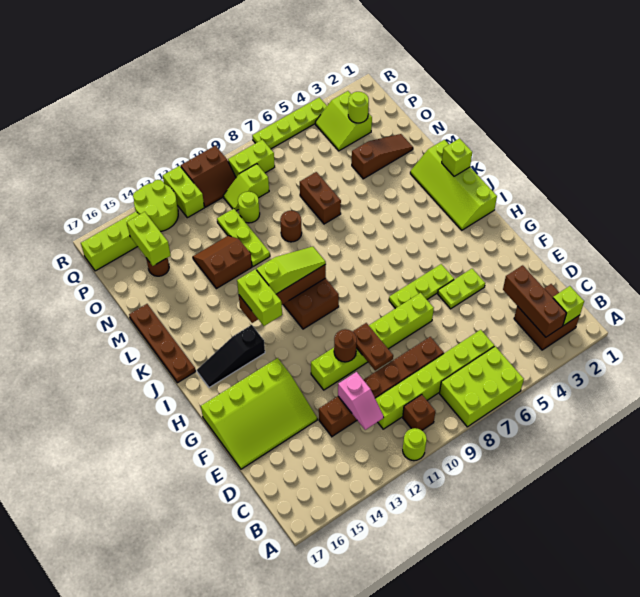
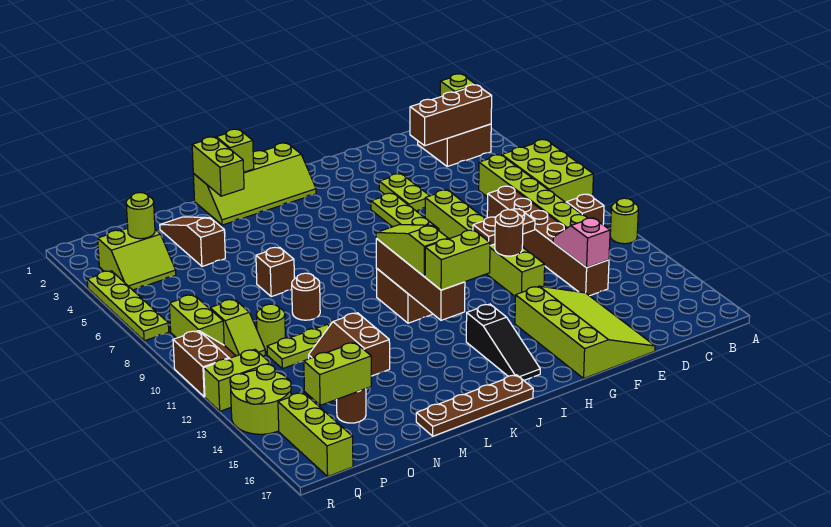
pink slope C12:D12 level 2 top D -> pink slope D12:D13 level 2 top 13
none -> lime brick L1:L2 level 2
brown brick M7:N7 level 1 -> brown brick M7 level 1

